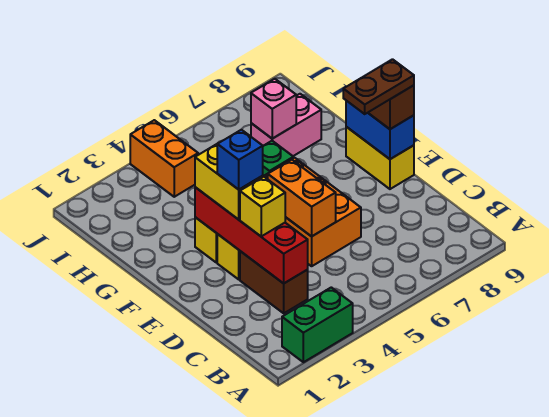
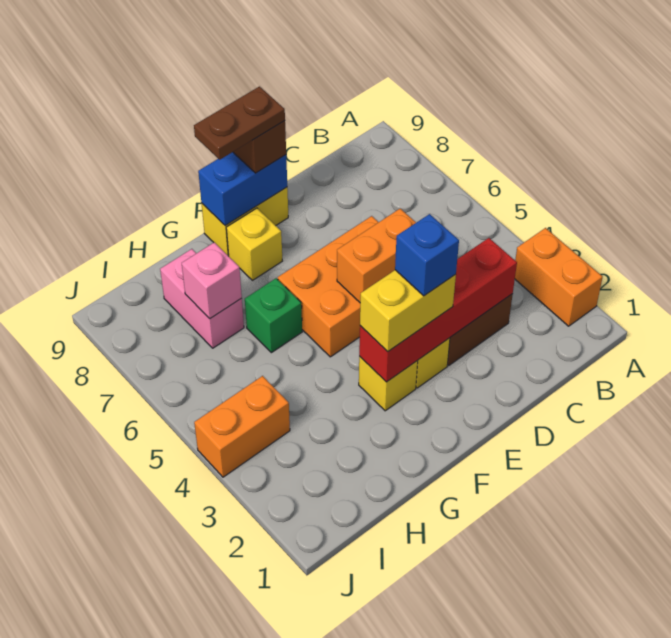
green brick A2:A3 level 1 -> orange brick A2:A3 level 1
yellow brick D3 level 3 -> yellow brick F8 level 1
brown plate E8:E9 level 4 -> brown plate E9:F9 level 4

